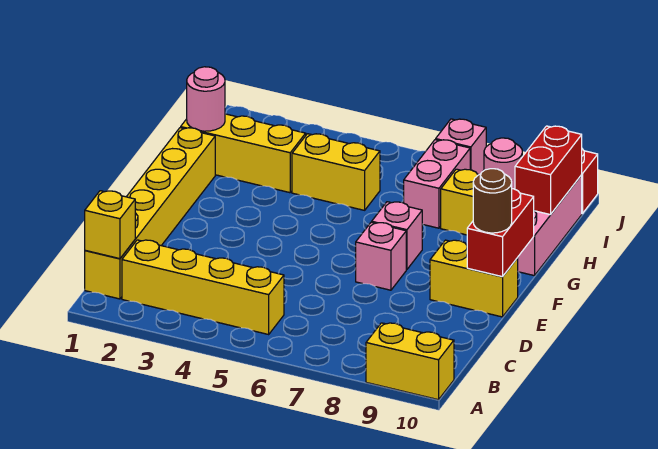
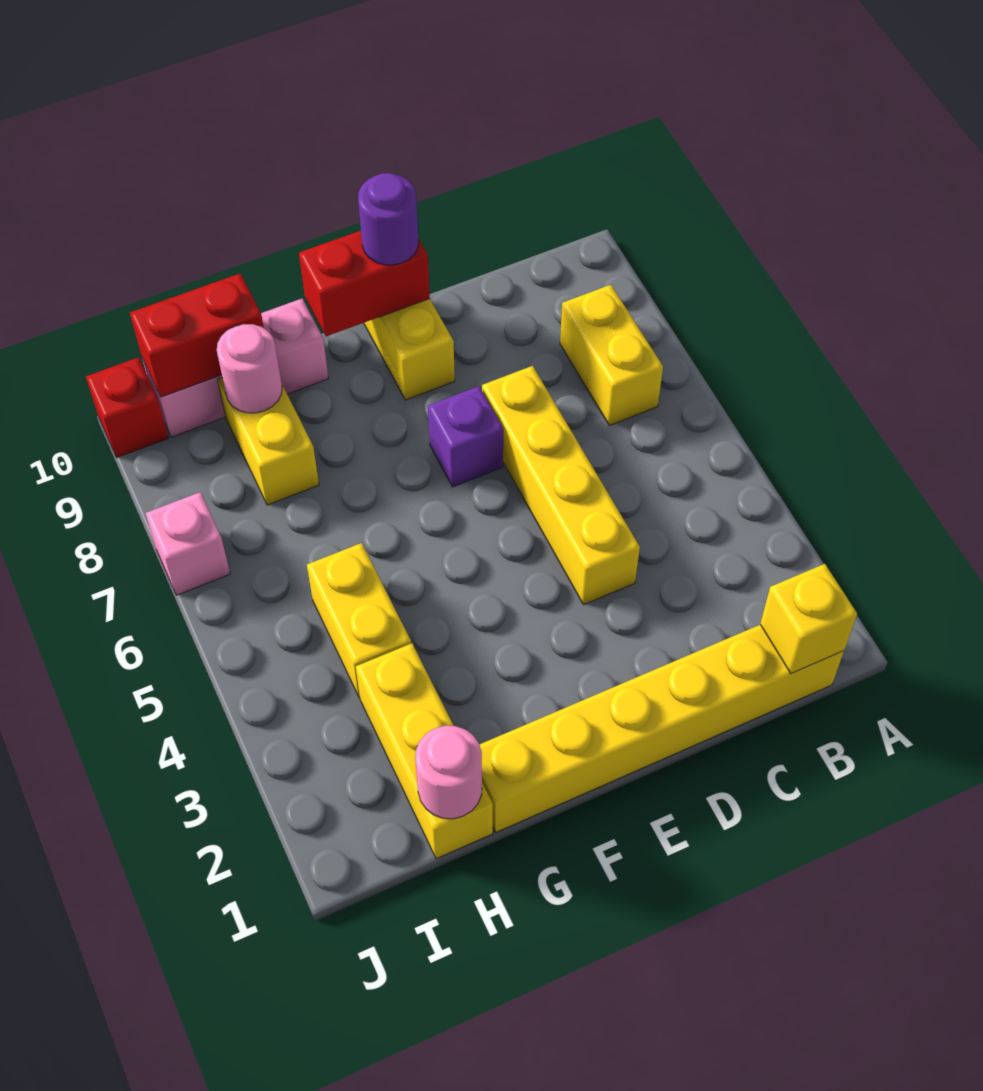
yellow brick A9:A10 level 1 -> yellow brick B7:B8 level 1
yellow brick B2:B5 level 1 -> yellow brick D4:D7 level 1
pink brick E7 level 1 -> purple brick E7 level 1
brown round brick E10 level 3 -> purple round brick E10 level 3
pink brick F7 level 1 -> none
pink brick H7:I7 level 1 -> none

